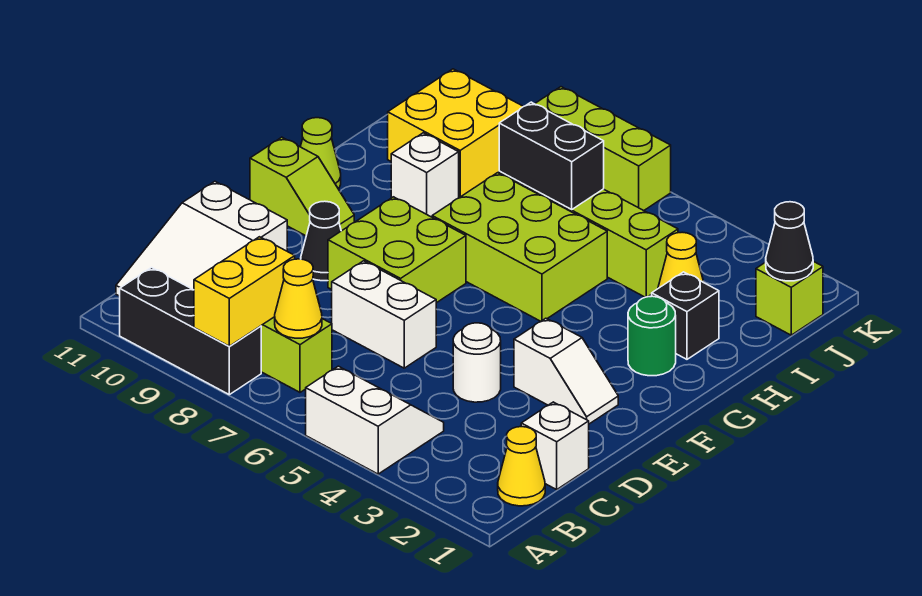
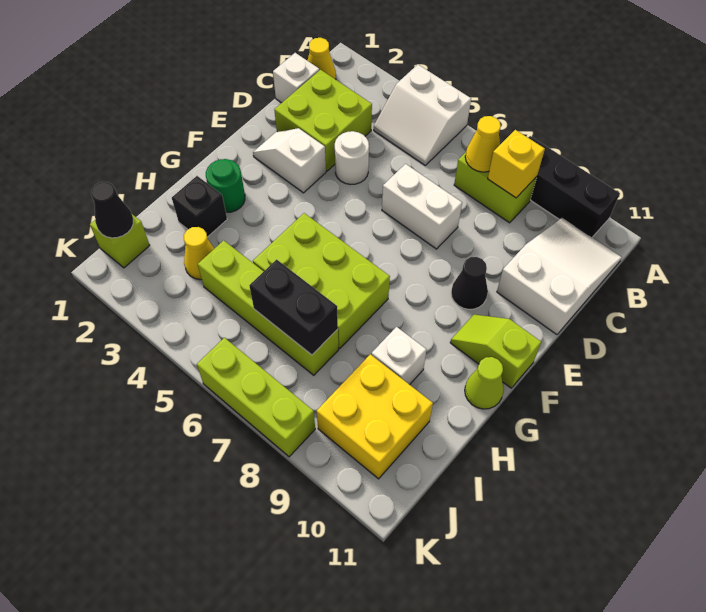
yellow brick A8:B8 level 2 -> yellow brick B8 level 2
lime brick E7:F8 level 1 -> lime brick C2:D3 level 1

